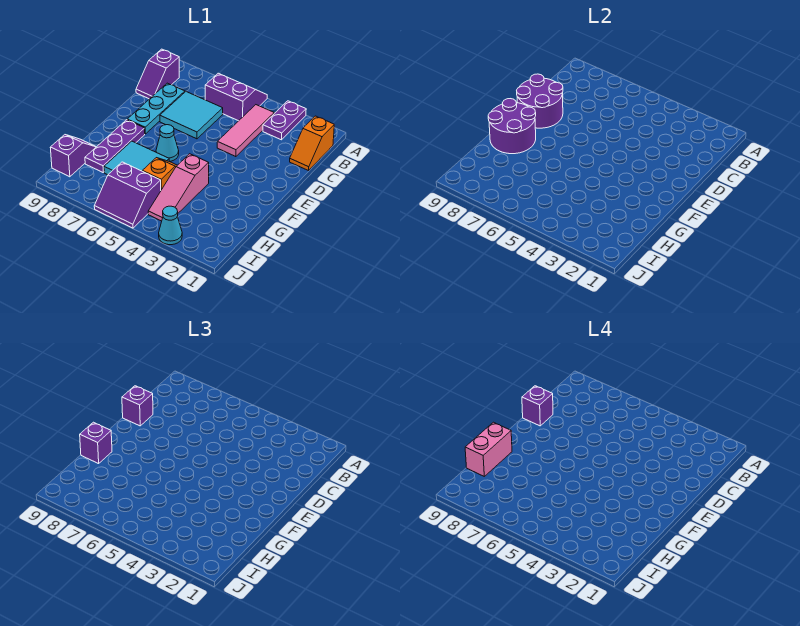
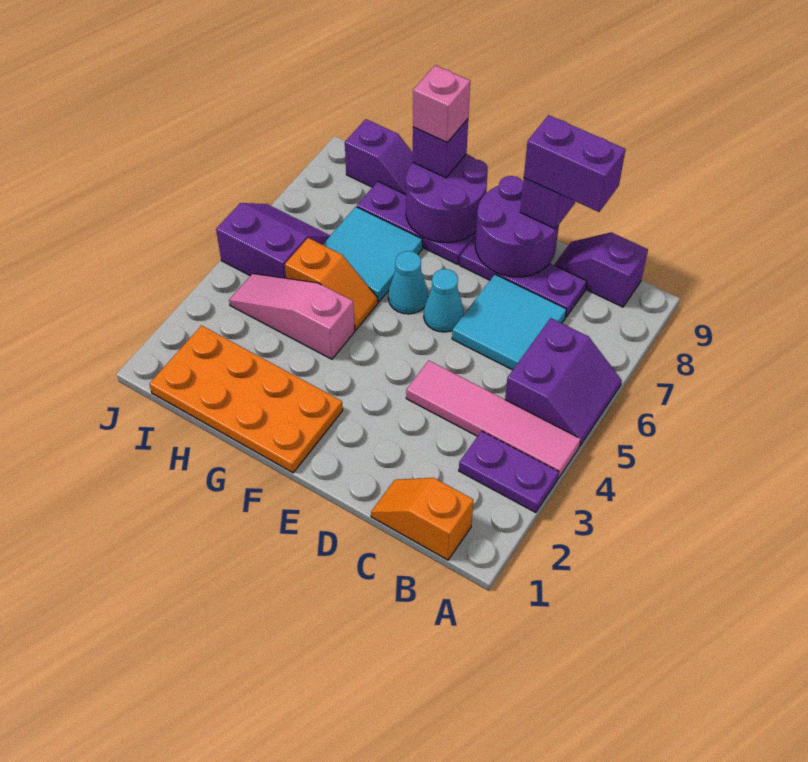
pink tile B4:D4 level 1 -> pink tile A4:D4 level 1
cyan plate C8:E8 level 1 -> purple plate C8:E8 level 1
purple brick D9 level 4 -> purple brick C9:D9 level 4
none -> orange plate F1:I2 level 1
pink brick G9:H9 level 4 -> pink brick G9 level 4
purple slope I5:J6 level 1 top I -> purple slope I5:J6 level 1 top 5
cyan cone J3 level 1 -> cyan cone E6 level 1

